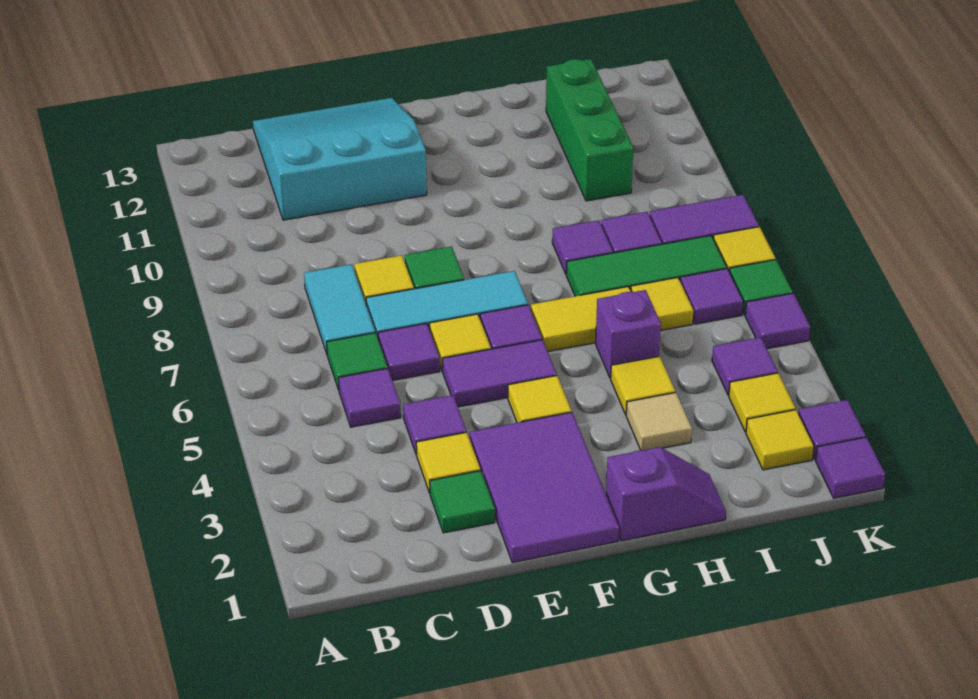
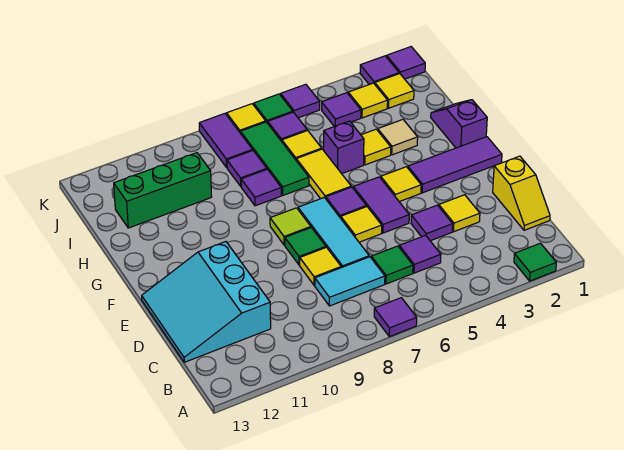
none -> yellow slope C1:D1 level 1 top D
green tile D2 level 1 -> green tile A2 level 1
purple tile D6 level 1 -> purple tile A7 level 1
purple tile E1:F3 level 1 -> purple tile F1:F3 level 1
none -> lime tile F8 level 1

